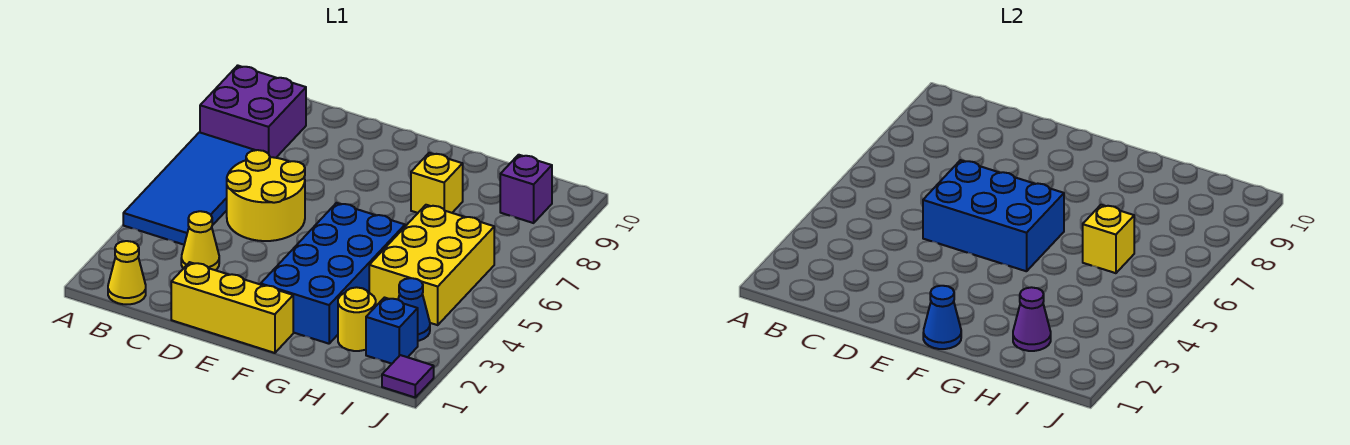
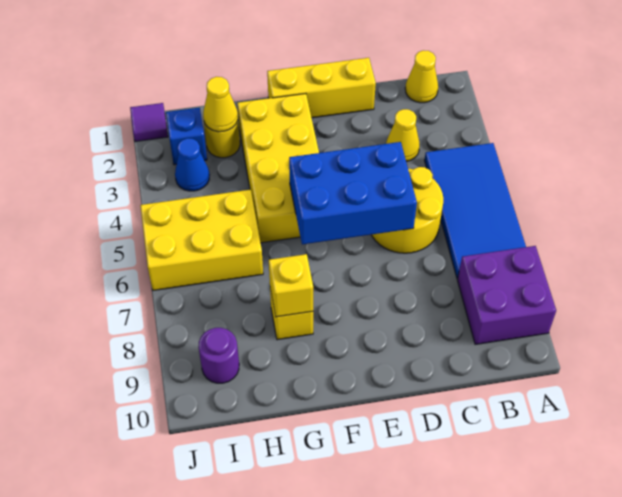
blue cone F1 level 2 -> none
blue brick F2:G5 level 1 -> yellow brick F2:G5 level 1
purple cone H2 level 2 -> yellow cone H2 level 2
yellow brick H4:I6 level 1 -> yellow brick H5:J6 level 1
yellow brick H6 level 2 -> yellow brick G8 level 2
purple brick I9 level 1 -> purple round brick I9 level 1

